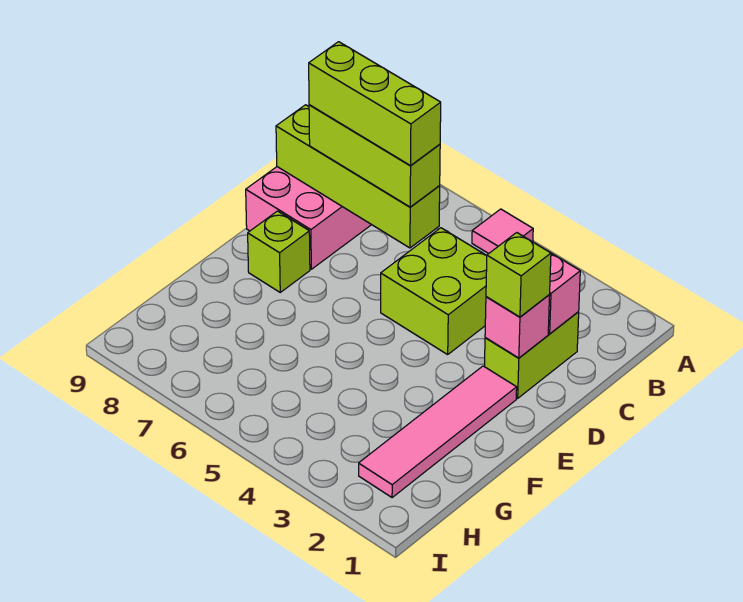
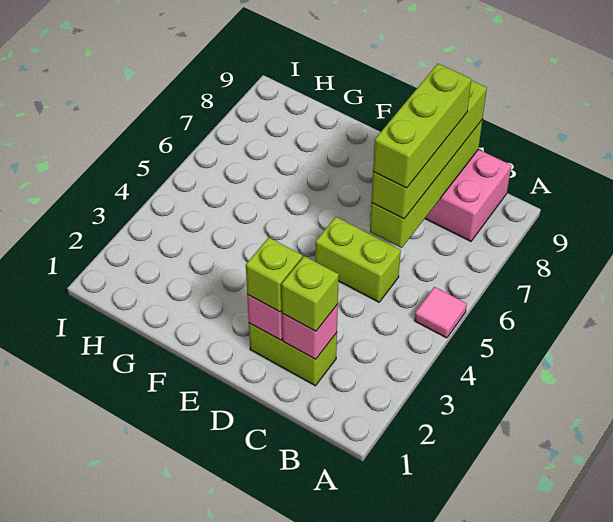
lime brick C4:D5 level 1 -> lime brick C5:D5 level 1
lime brick C6:C8 level 3 -> lime brick C6:C9 level 3
pink tile E2:H2 level 1 -> none
lime brick E8 level 1 -> lime brick C2 level 3

